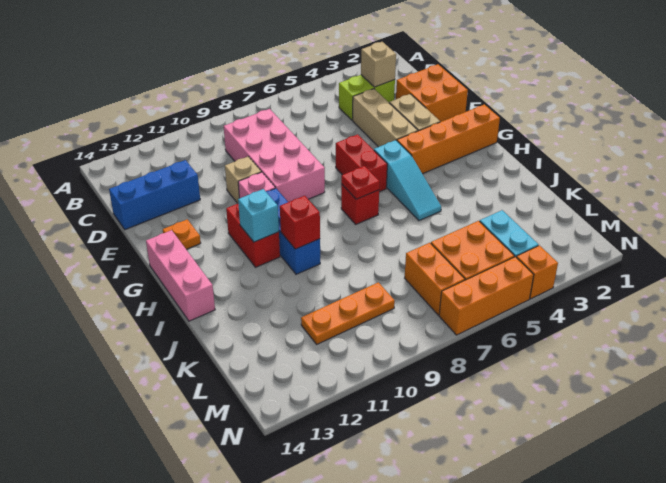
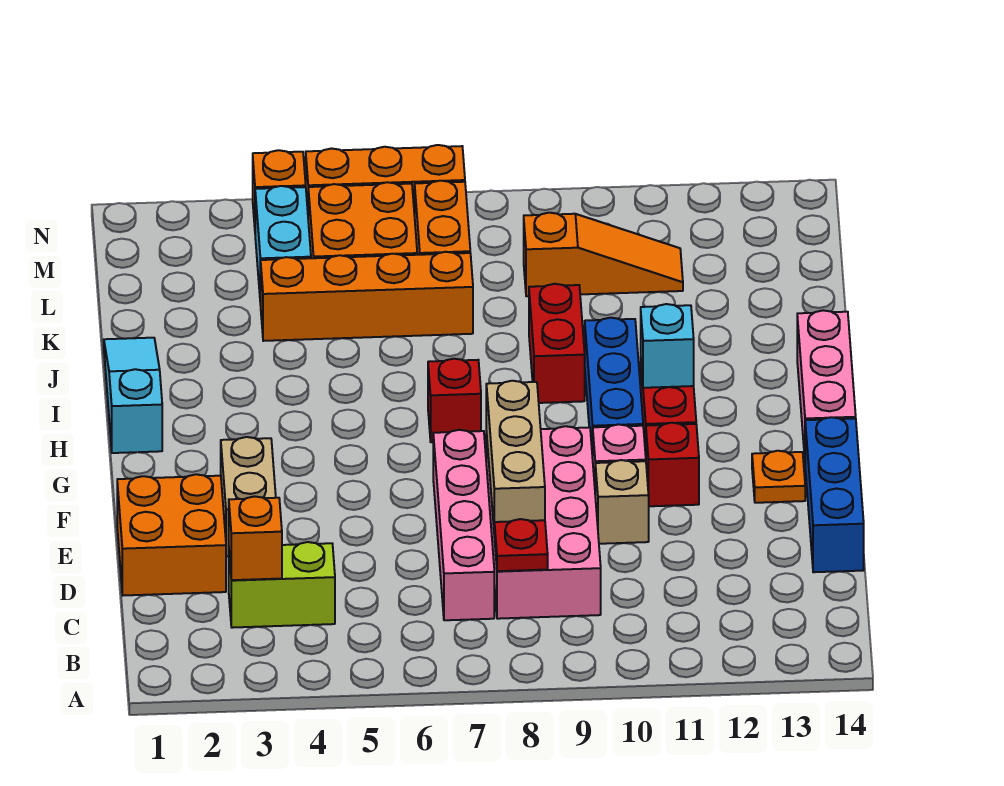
tan brick C3 level 2 -> orange brick C3 level 2
none -> pink brick C7:F7 level 1
tan brick D4:F4 level 1 -> tan brick D8:F8 level 2
blue brick D12:D14 level 1 -> blue brick D14:F14 level 1
red brick F6:G6 level 1 -> red brick I9:J9 level 1
orange brick G1:G4 level 1 -> orange brick K4:K7 level 1
cyan slope G5:I5 level 1 top G -> cyan slope H1:J1 level 1 top H
red plate H7 level 2 -> red plate C8 level 2
red brick I10 level 2 -> red brick F11 level 1
orange plate L9:L11 level 1 -> orange slope L9:L11 level 1 top 9

